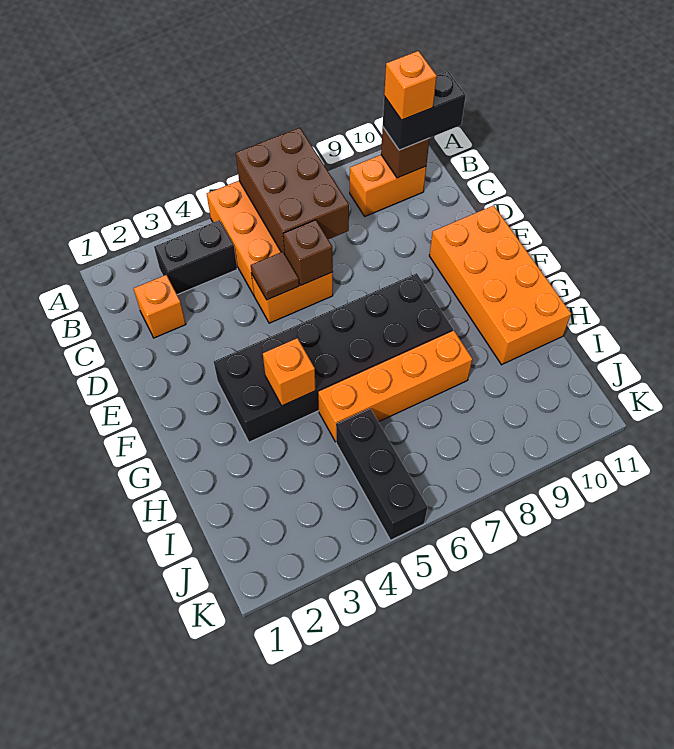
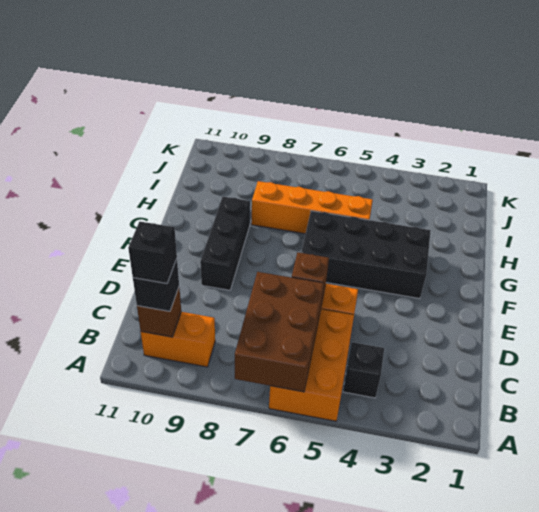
black brick B3:B4 level 1 -> black brick B4 level 1
black brick B10:B11 level 3 -> black brick B10 level 3
orange brick B10 level 4 -> black brick B10 level 4
orange brick C2 level 1 -> none
brown tile D5 level 2 -> none
orange brick E10:H11 level 1 -> none
black brick F3:G8 level 1 -> black brick F3:G6 level 1
orange brick G4 level 2 -> none
black brick I5:K5 level 1 -> black brick E9:G9 level 1

